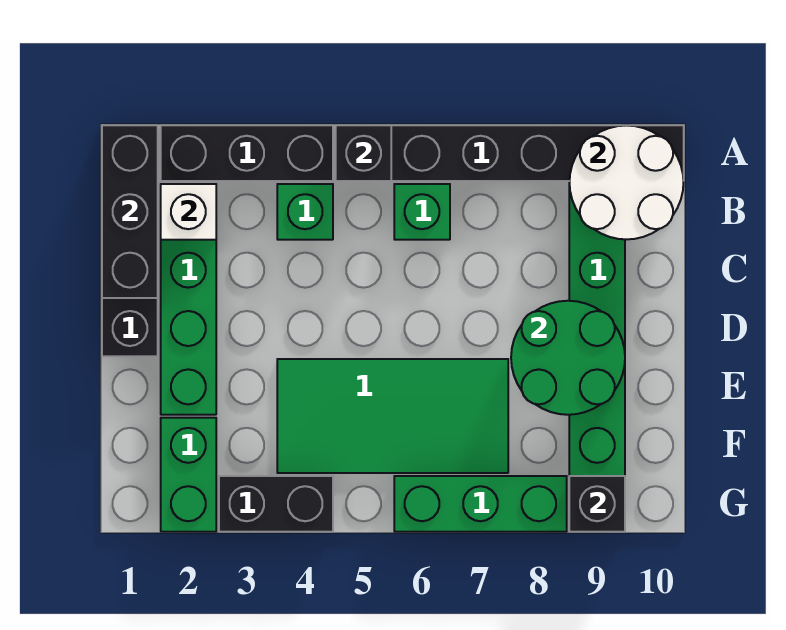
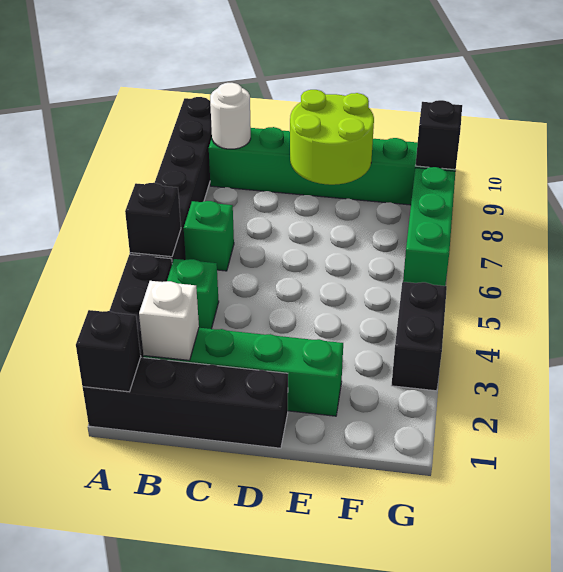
black brick A1:C1 level 2 -> black brick A1 level 2
white round brick A9:B10 level 2 -> white round brick B9 level 2
green round brick D8:E9 level 2 -> lime round brick D8:E9 level 2
green tile E4:F7 level 1 -> none
green brick F2:G2 level 1 -> none

